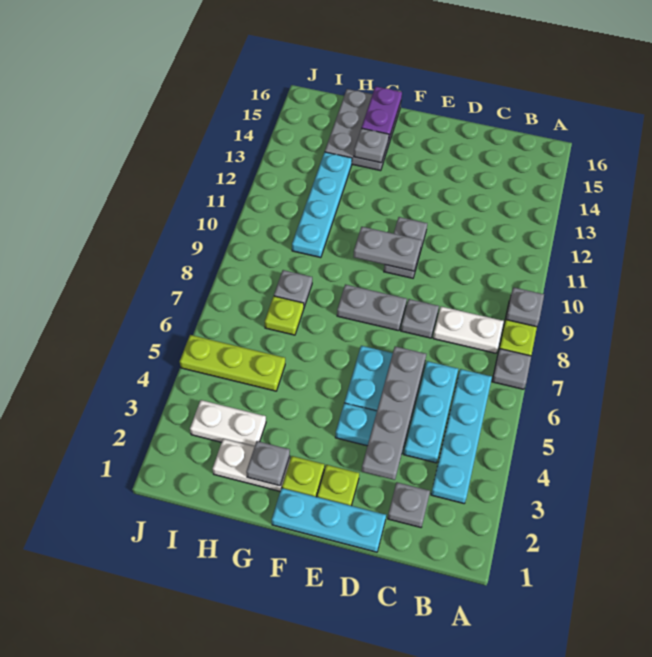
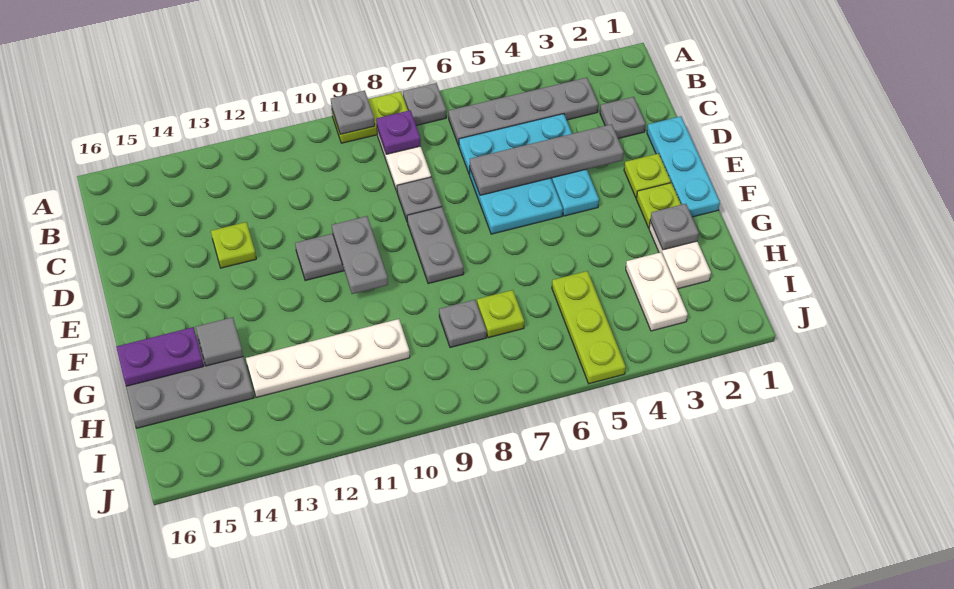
cyan plate B3:B6 level 1 -> grey plate B3:B6 level 1
none -> purple plate B8 level 2
none -> lime plate D13 level 1
grey plate G14 level 2 -> grey tile G14 level 2
cyan plate H10:H13 level 1 -> white plate H10:H13 level 1

